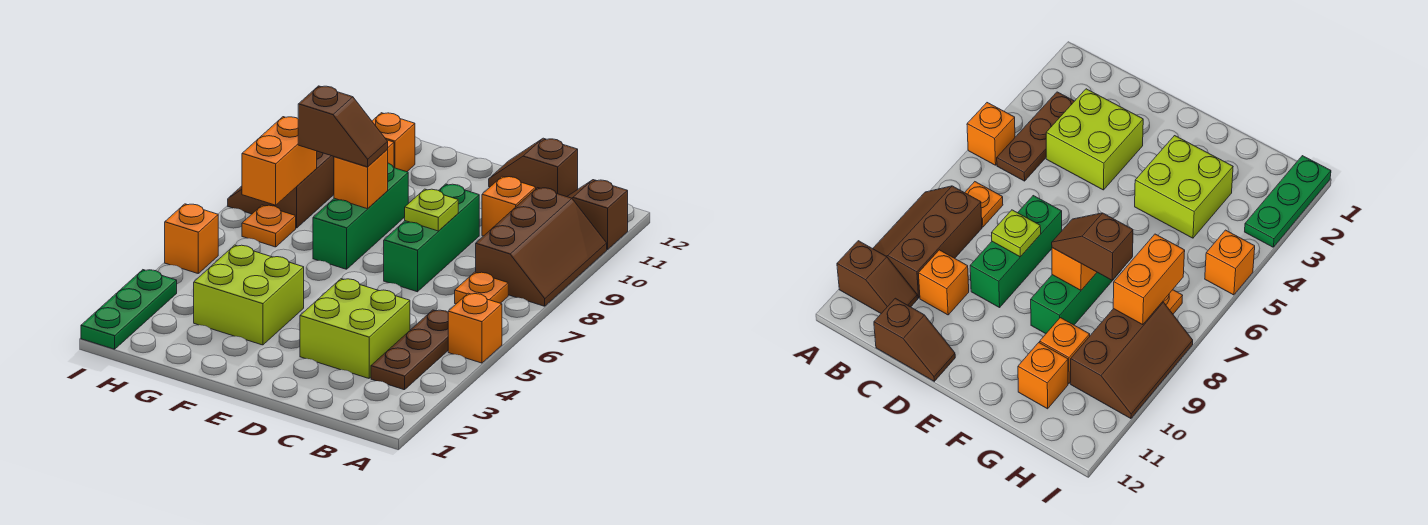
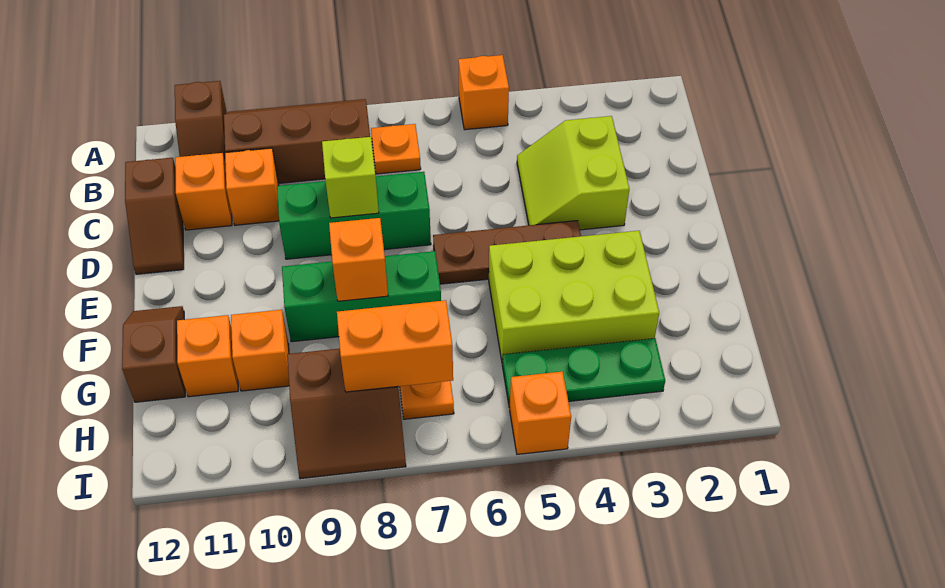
brown plate B3:B5 level 1 -> brown plate E4:E6 level 1
lime brick C3:D4 level 1 -> lime slope C3:D4 level 1 top 3
none -> orange brick C11 level 1
lime plate D8 level 2 -> lime brick D8 level 2
lime brick F3:G4 level 1 -> lime brick F3:G5 level 1
brown slope F8:G8 level 3 top G -> brown slope F12:G12 level 1 top G
brown slope H8:I10 level 1 top H -> brown slope H8:I9 level 1 top H
green plate I1:I3 level 1 -> green plate H3:H5 level 1

